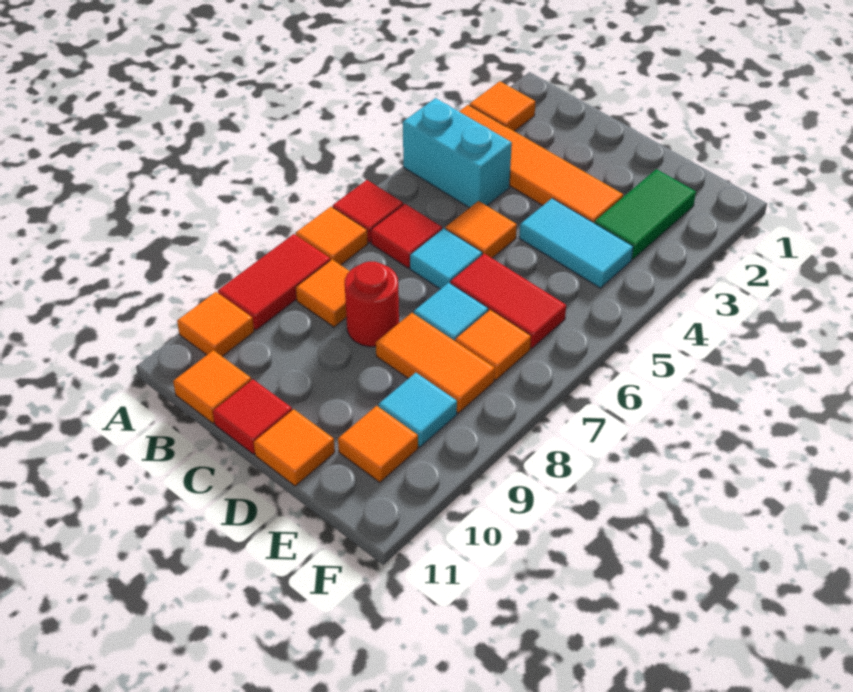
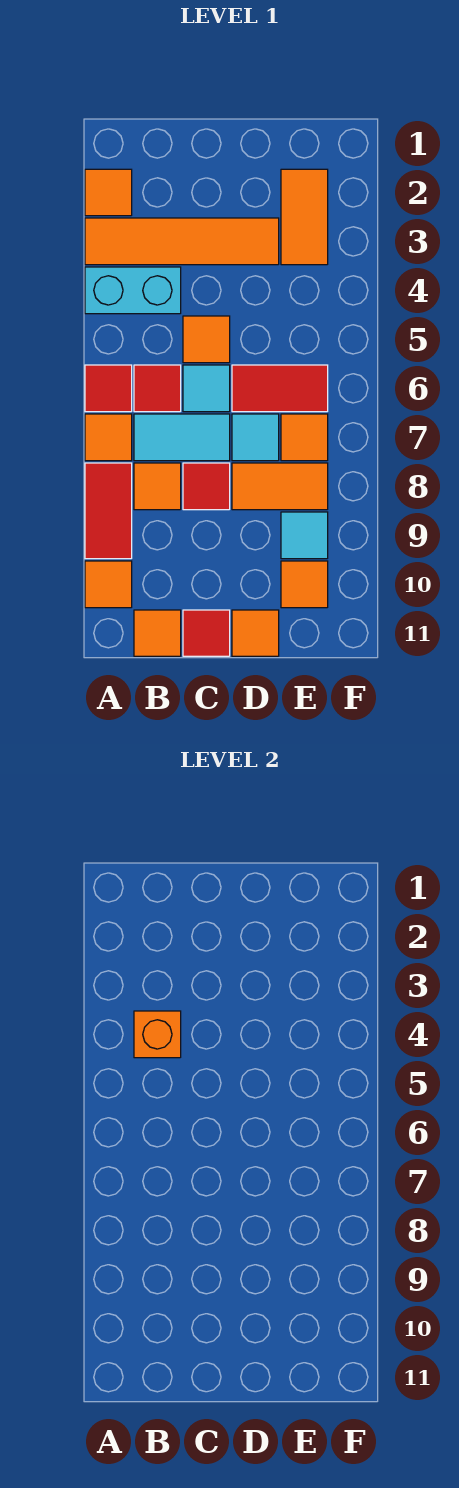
none -> orange brick B4 level 2
red round brick C8 level 1 -> red tile C8 level 1
cyan tile D4:E4 level 1 -> cyan tile B7:C7 level 1
green tile E2:E3 level 1 -> orange tile E2:E3 level 1

